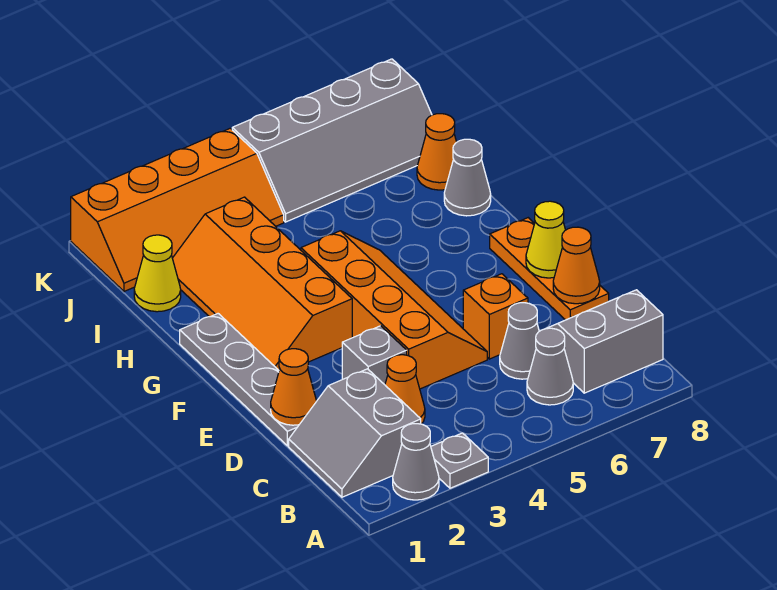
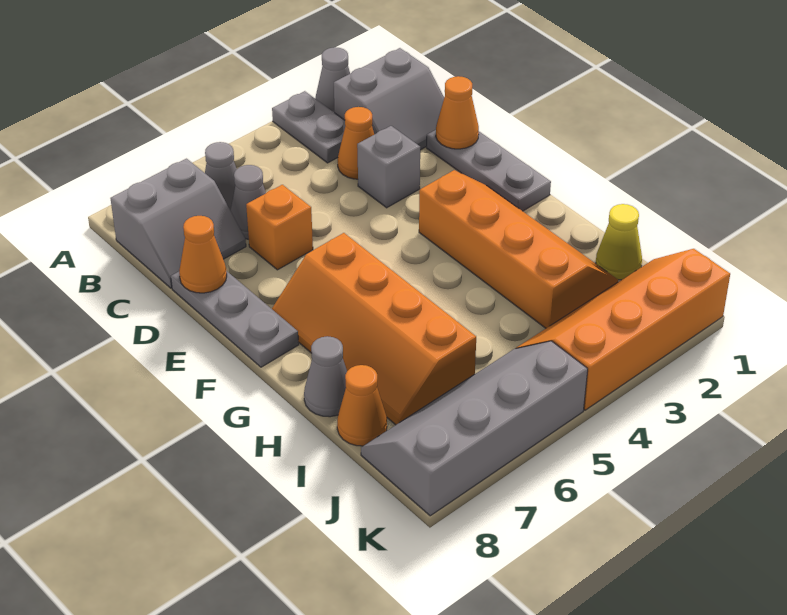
grey plate A3 level 1 -> grey plate A3:B3 level 1
grey slope B1:C2 level 1 top 2 -> grey slope B1:C2 level 1 top B
grey plate D1:G1 level 1 -> grey plate D1:F1 level 1
orange slope D4:G5 level 1 top 4 -> orange slope F6:I7 level 1 top 6
orange plate D8:F8 level 1 -> grey plate D8:F8 level 1
yellow cone E8 level 2 -> none

